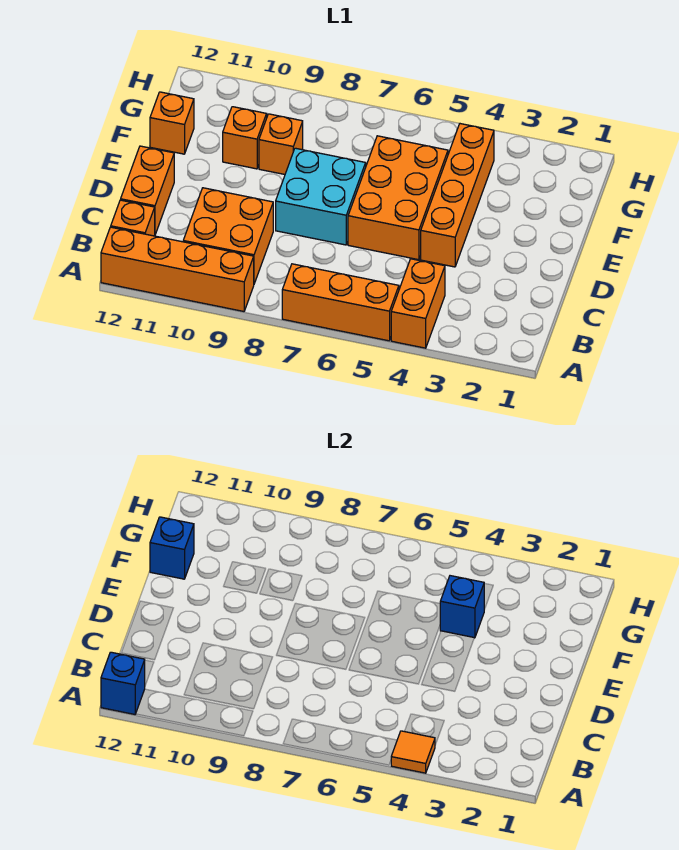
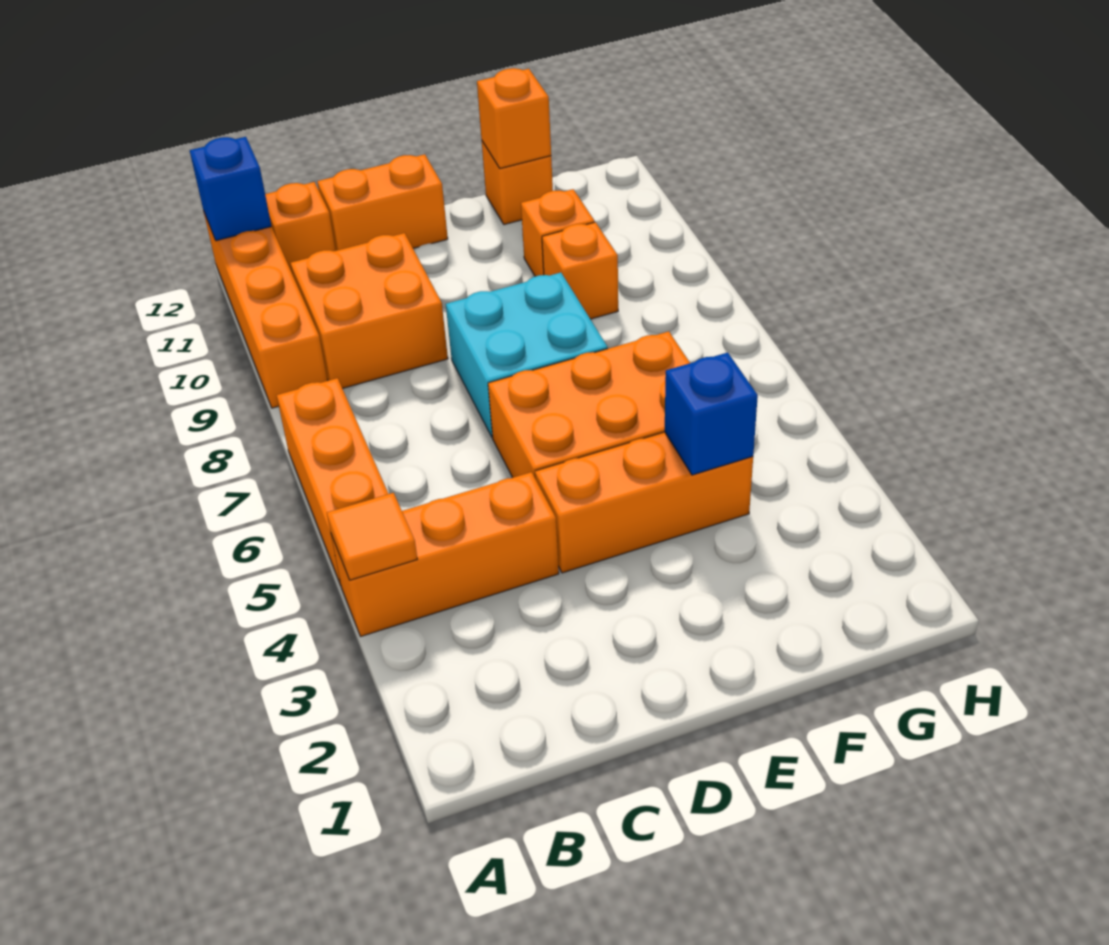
orange brick A4:B4 level 1 -> orange brick A4:C4 level 1
orange brick D4:G4 level 1 -> orange brick D4:F4 level 1
blue brick F12 level 2 -> orange brick F12 level 2

